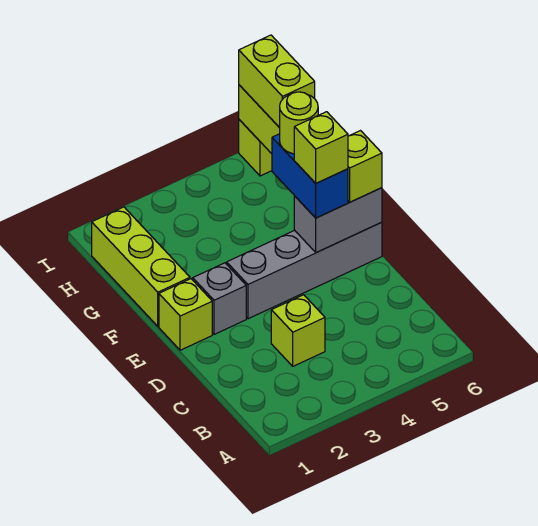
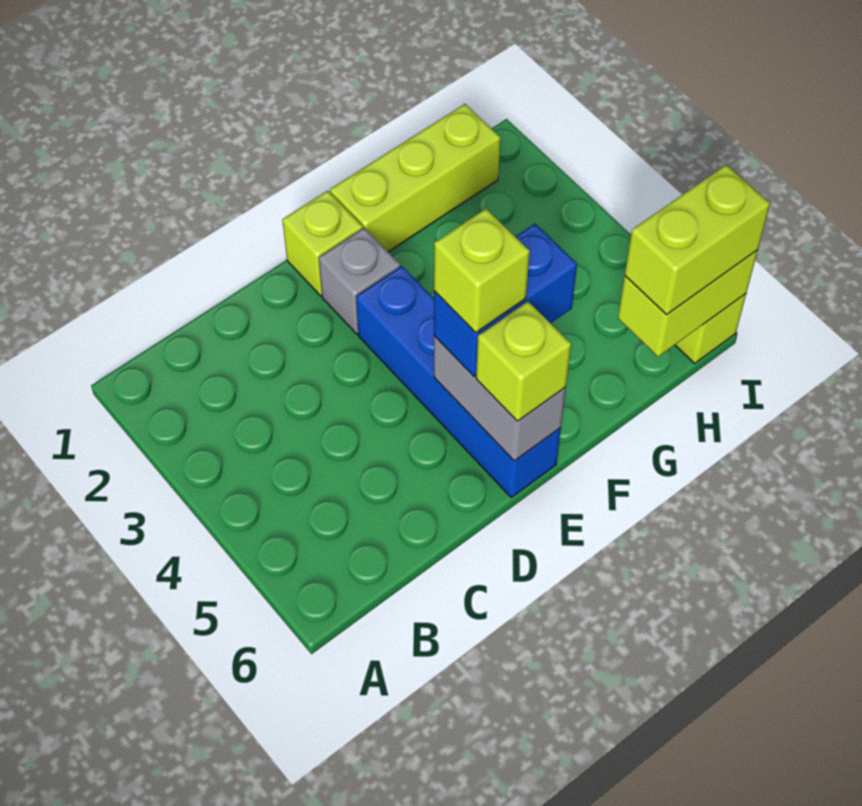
lime brick C3 level 1 -> none
grey brick E3:E6 level 1 -> blue brick E3:E6 level 1
lime round brick F5 level 4 -> none

